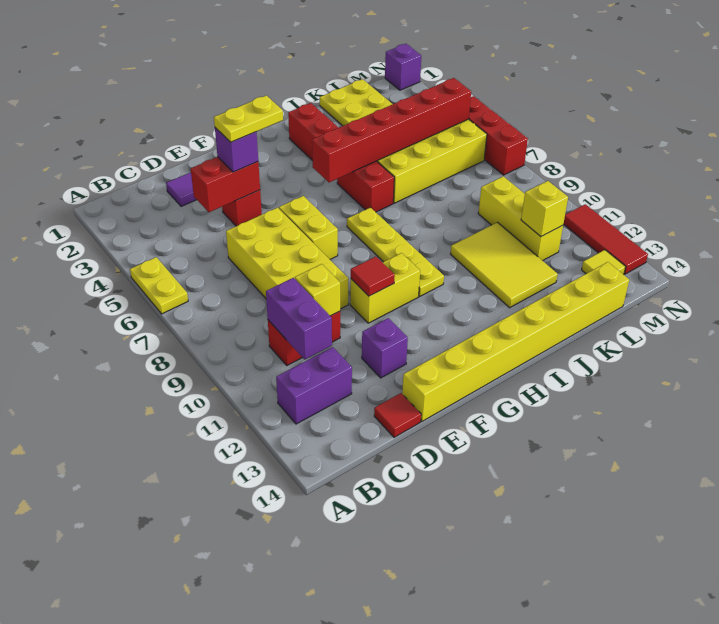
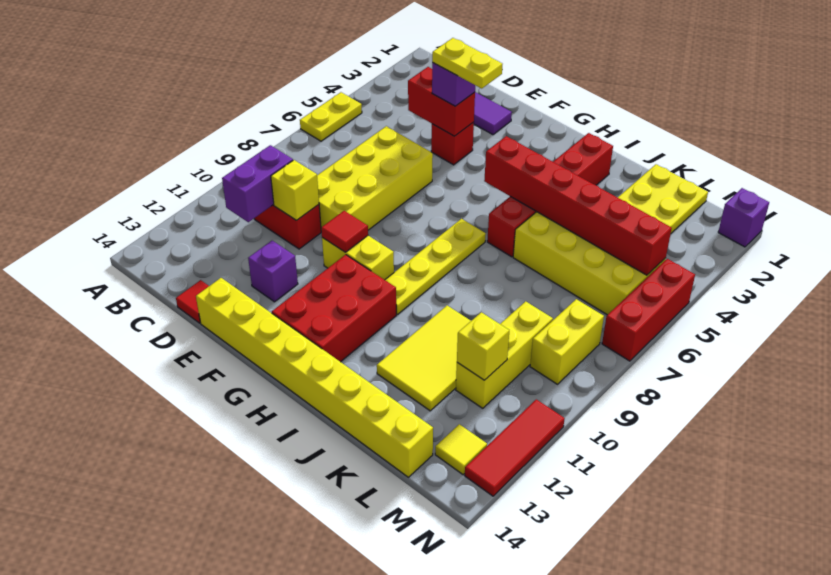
purple brick B12:C12 level 1 -> none
yellow brick F6:F7 level 1 -> yellow brick M8:M9 level 1
none -> red brick G11:H13 level 1

